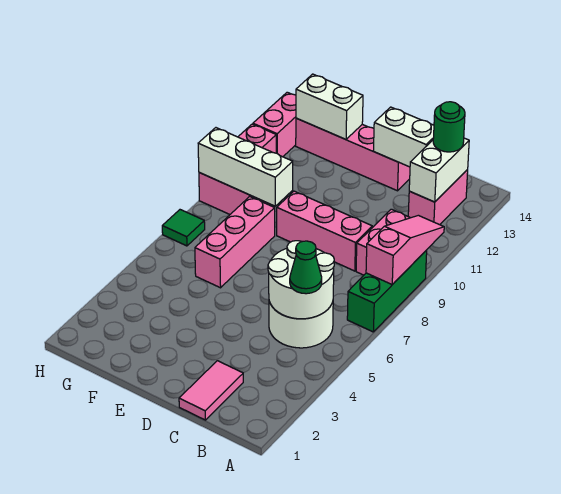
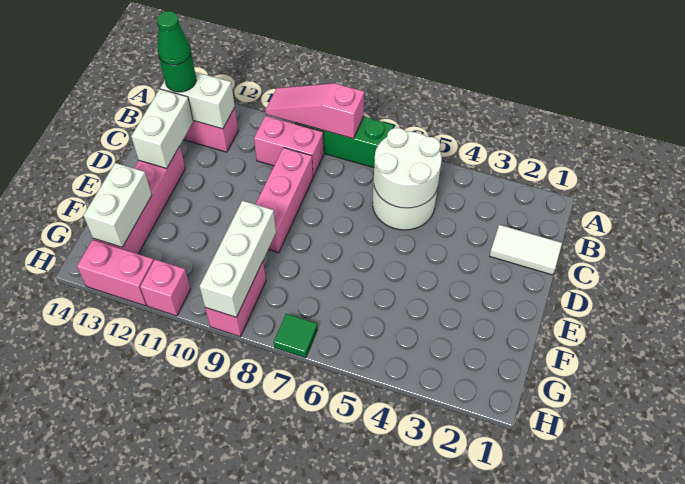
green cone B5 level 3 -> green cone B13 level 4
pink tile C1:C2 level 1 -> white tile C1:C2 level 1
pink brick F6:F8 level 1 -> none

